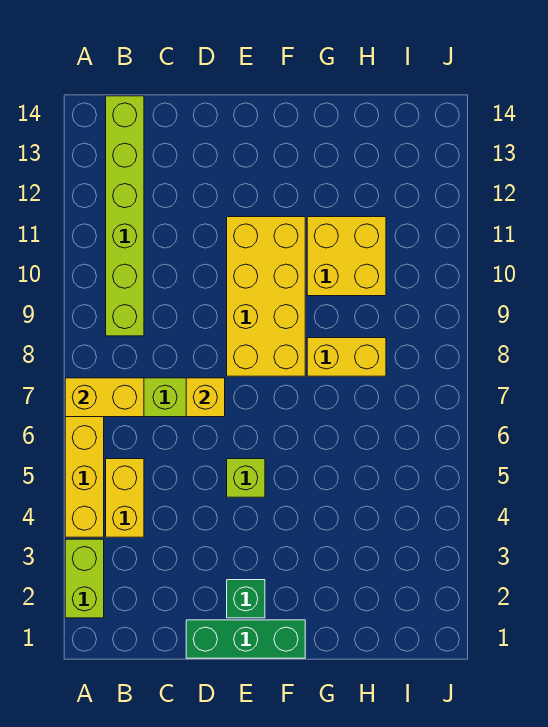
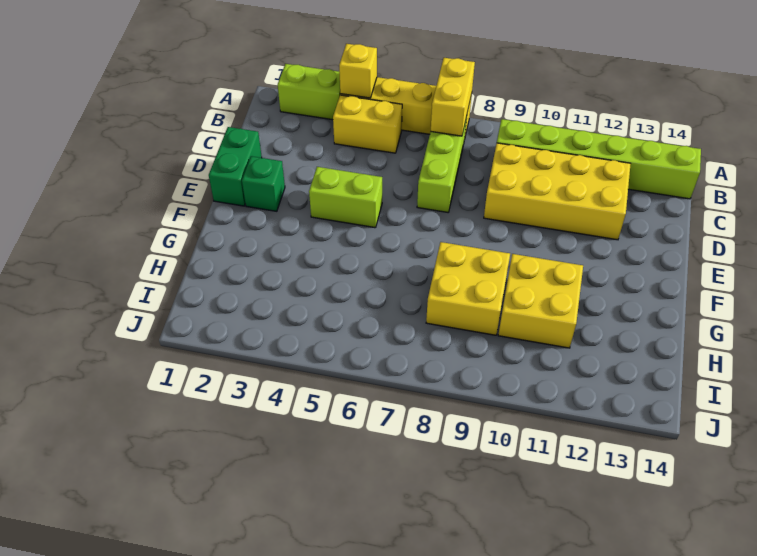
green brick D1:F1 level 1 -> green brick D1:E1 level 1
yellow brick D7 level 2 -> yellow brick A4 level 2
lime brick E5 level 1 -> lime brick E4:E5 level 1
yellow brick E8:F11 level 1 -> yellow brick C9:D12 level 1
yellow brick G8:H8 level 1 -> yellow brick G8:H9 level 1

